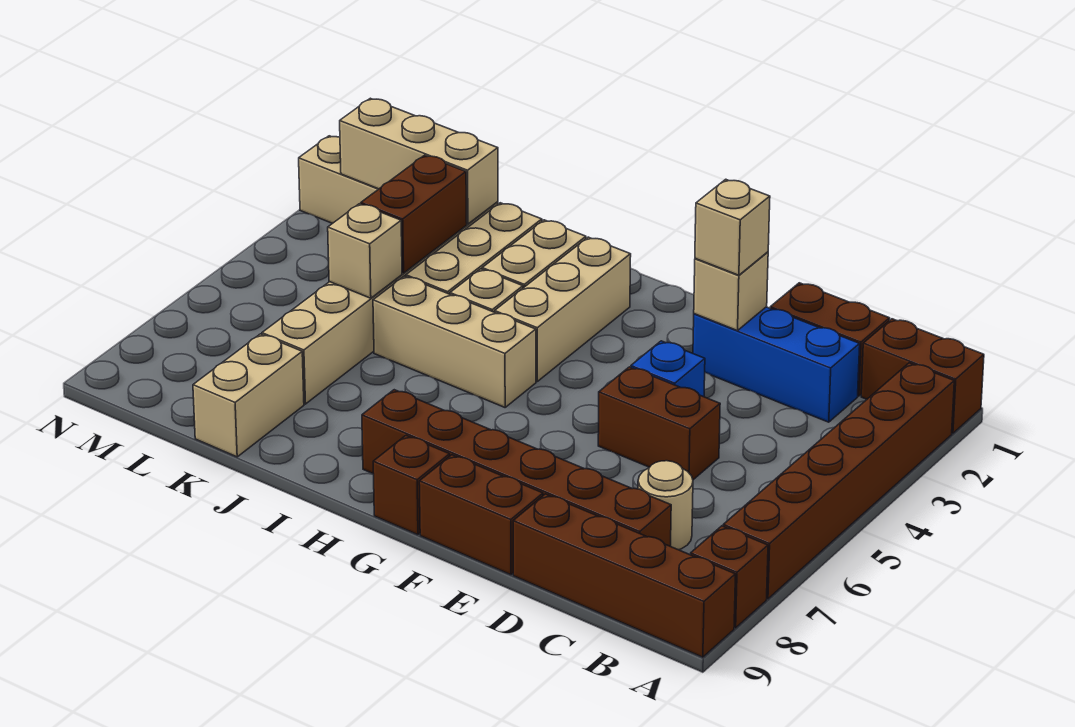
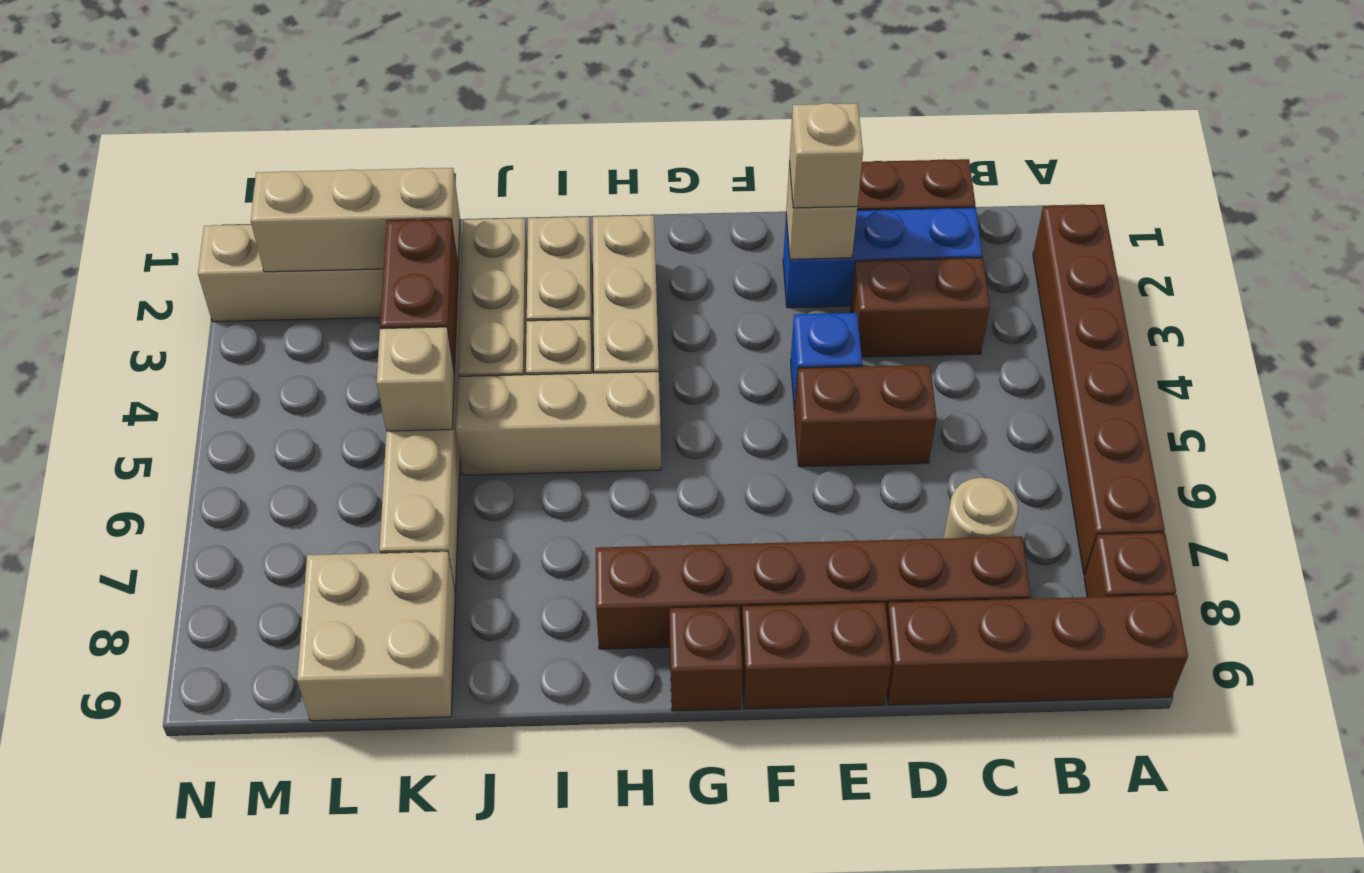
brown brick A1:B1 level 1 -> brown brick C3:D3 level 1
tan brick K8:K9 level 1 -> tan brick K8:L9 level 1

